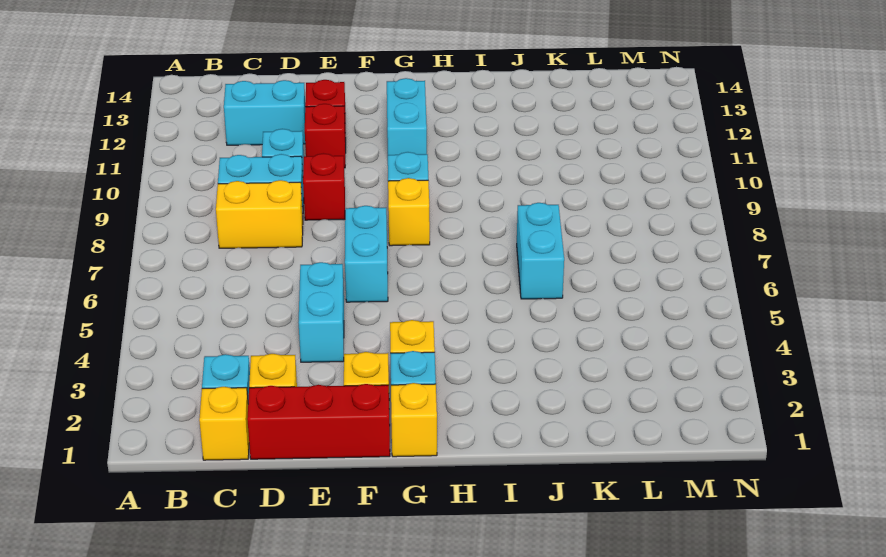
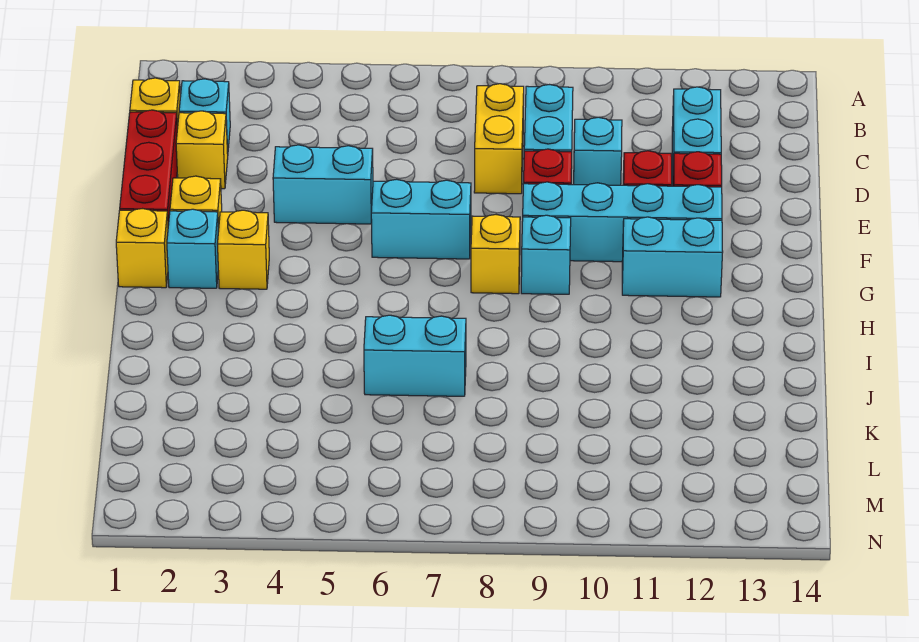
none -> cyan brick F9:F12 level 1

